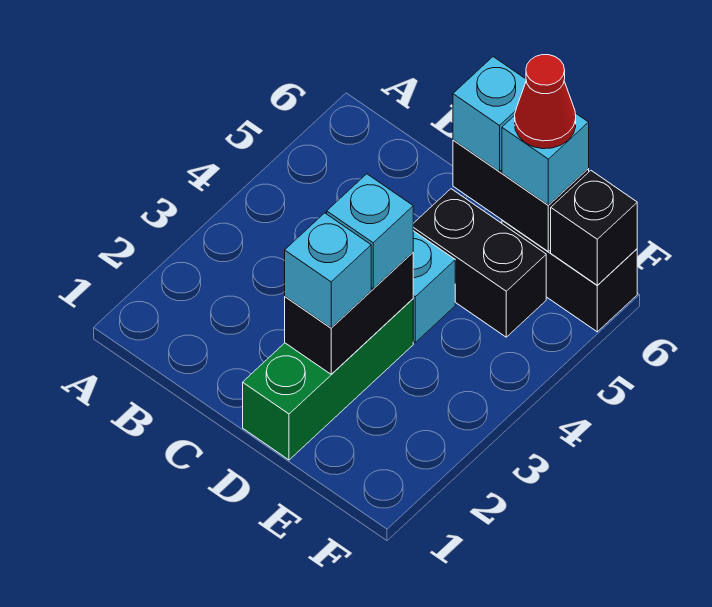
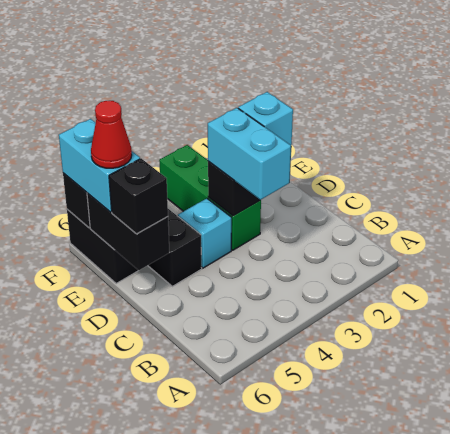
green brick D1:D3 level 1 -> green brick D3:F3 level 1
cyan brick D3 level 3 -> cyan brick C3:D3 level 3
cyan brick D6 level 3 -> black brick D6 level 3
cyan brick E6 level 3 -> cyan brick E6:F6 level 3

